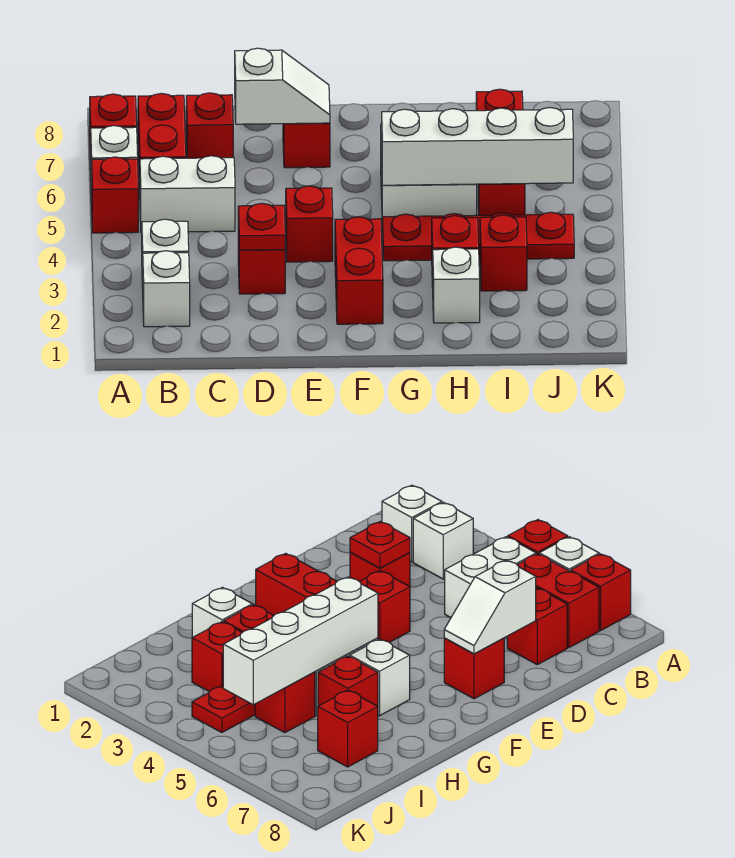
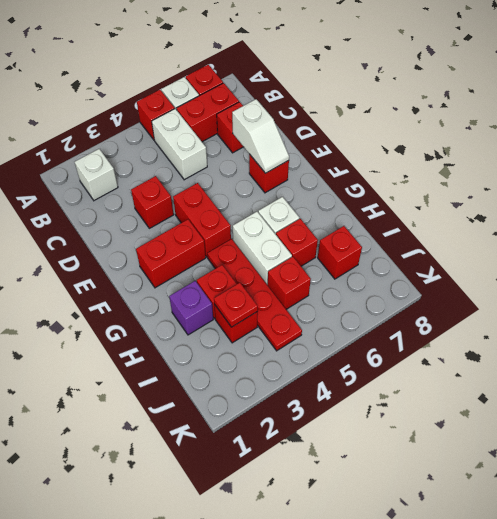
white brick B3 level 1 -> none
red plate D3 level 2 -> red plate I3 level 2
red brick E4 level 1 -> red brick E4:F4 level 1
white brick G5:J5 level 2 -> none
white brick H2 level 1 -> purple brick H2 level 1

